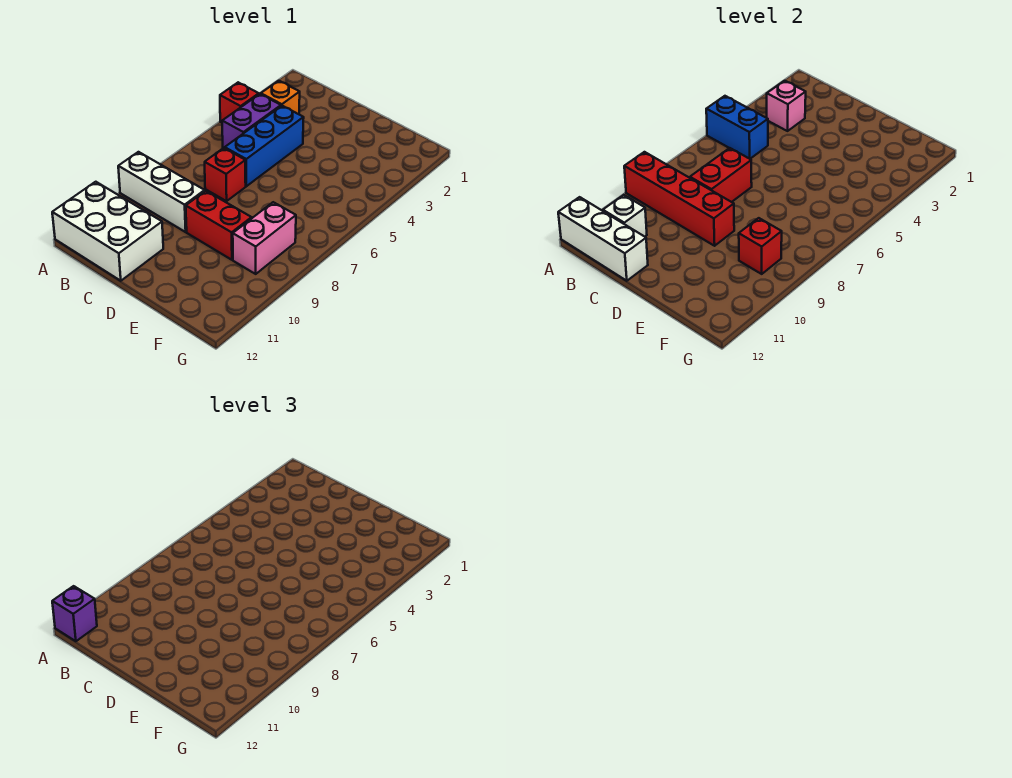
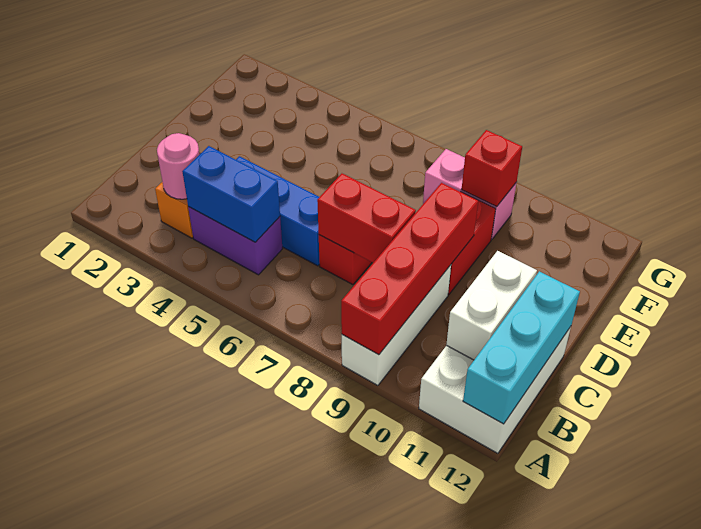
red brick A4 level 1 -> none
blue brick A5:B5 level 2 -> blue brick B4:B5 level 2
white brick A12:C12 level 2 -> cyan brick A12:C12 level 2
purple brick A12 level 3 -> none
pink brick B3 level 2 -> pink round brick B3 level 2
white brick B11 level 2 -> white brick B11:C11 level 2

